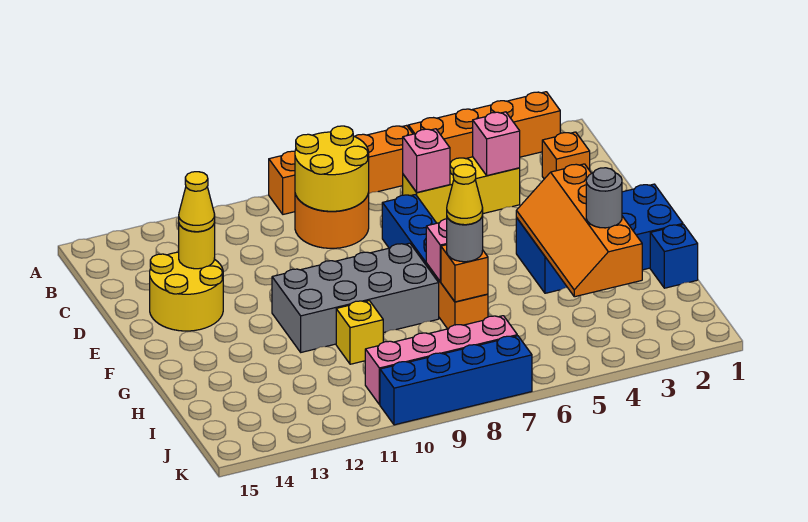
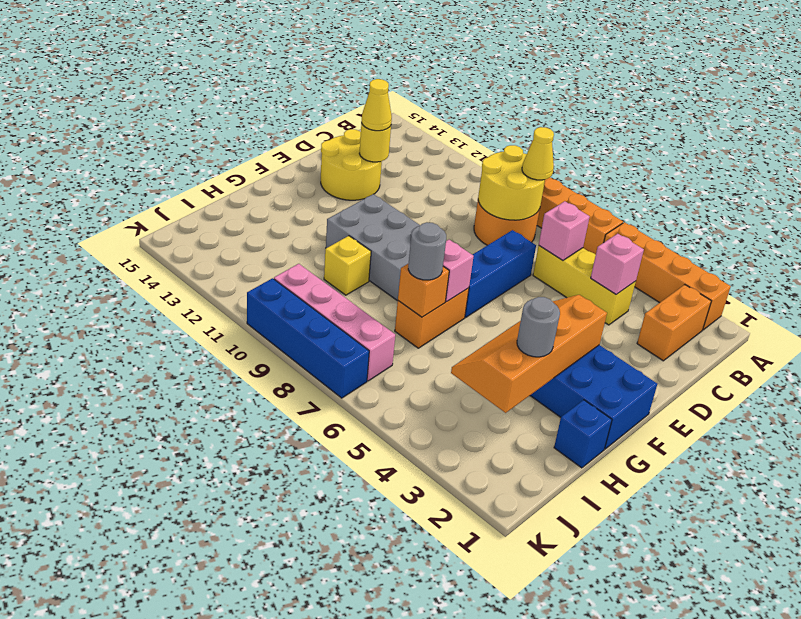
orange brick C2 level 1 -> orange brick B2:C2 level 1
yellow cone H7 level 4 -> yellow cone B8 level 3

